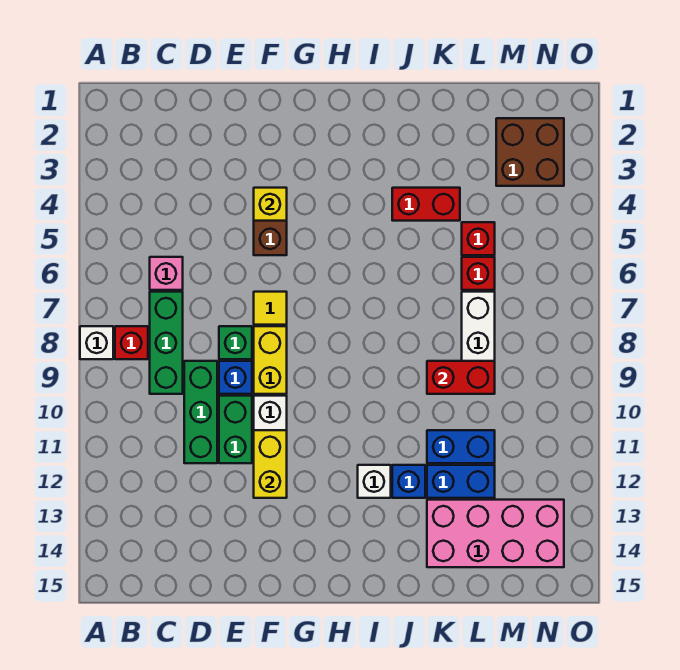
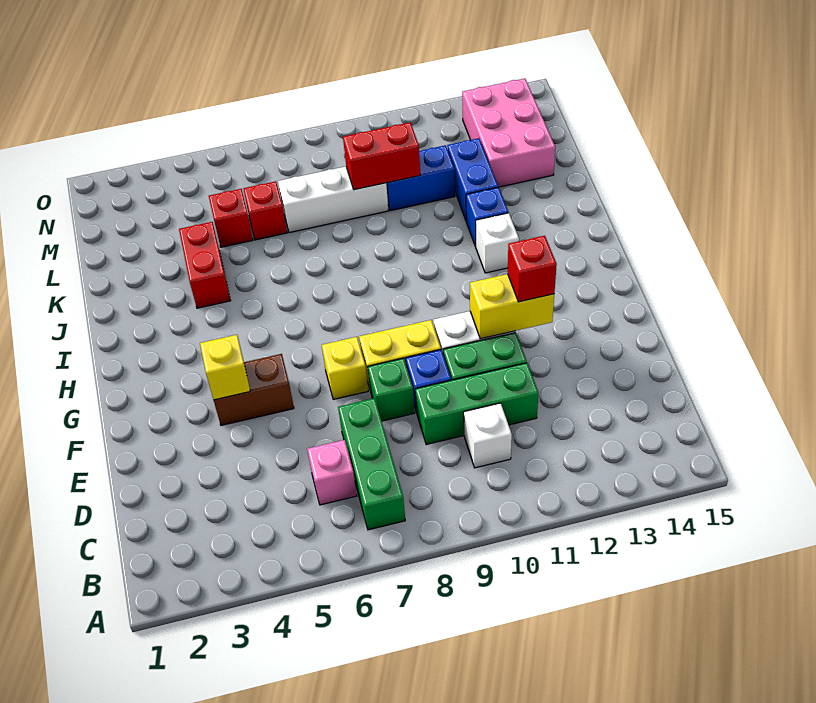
white brick A8 level 1 -> white brick C10 level 1
red brick B8 level 1 -> red brick F12 level 3
green brick C7:C9 level 1 -> green brick B7:D7 level 1
yellow tile F7 level 1 -> yellow brick F7 level 1
red brick K9:L9 level 2 -> red brick L9:L10 level 2
blue brick K11:L11 level 1 -> blue brick L10:L11 level 1
pink brick K13:N14 level 1 -> pink brick L13:N14 level 1
brown brick M2:N3 level 1 -> none

